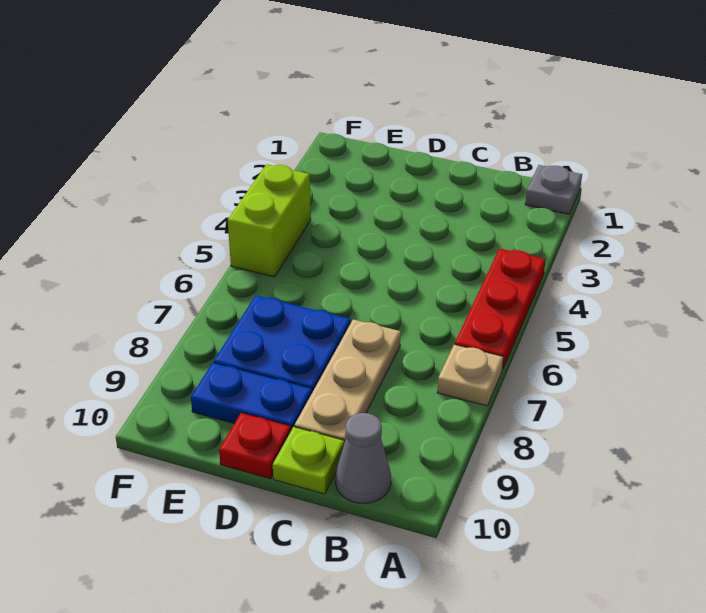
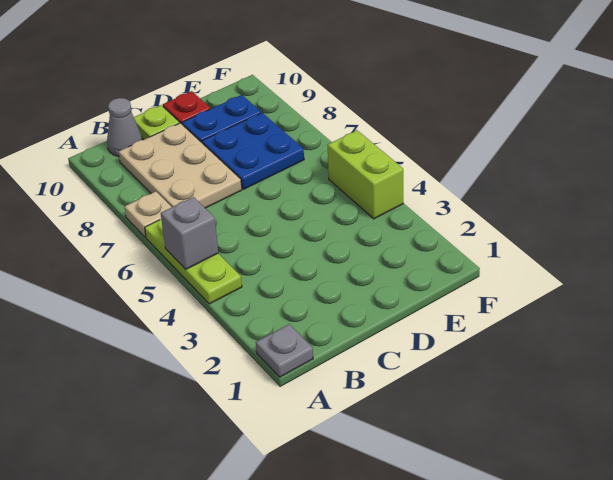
red plate A4:A6 level 1 -> lime plate A4:A6 level 1
none -> grey brick A5 level 2
tan plate C7:C9 level 1 -> tan plate B7:C9 level 1

